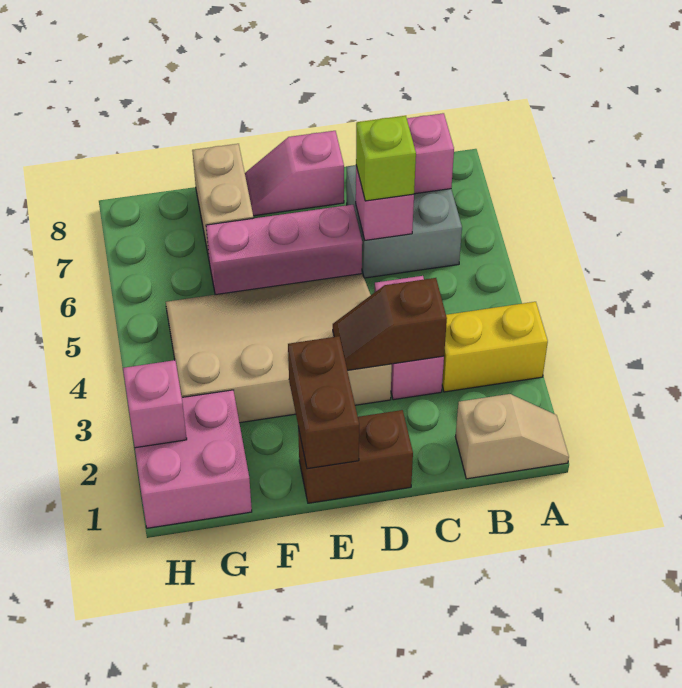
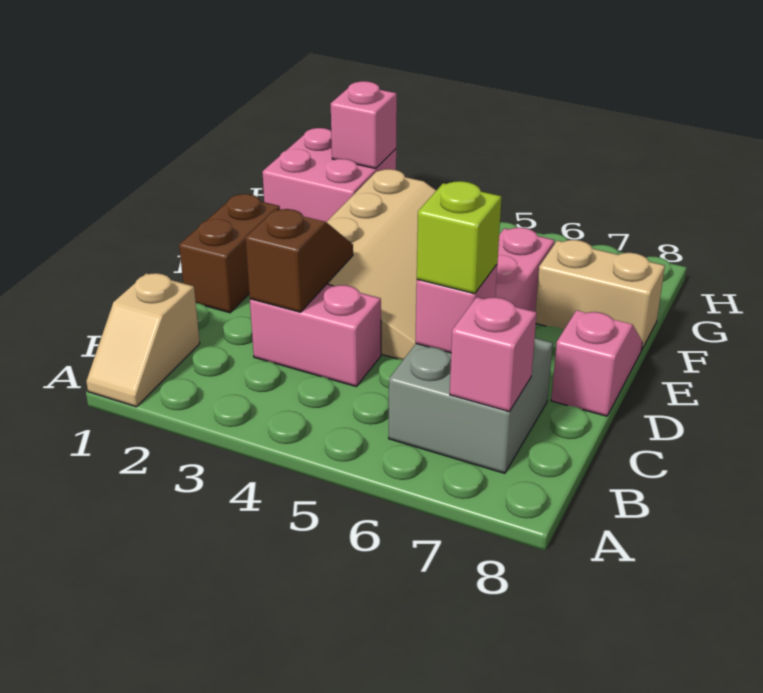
yellow brick A3:B3 level 1 -> none
brown brick E1:E2 level 2 -> none

